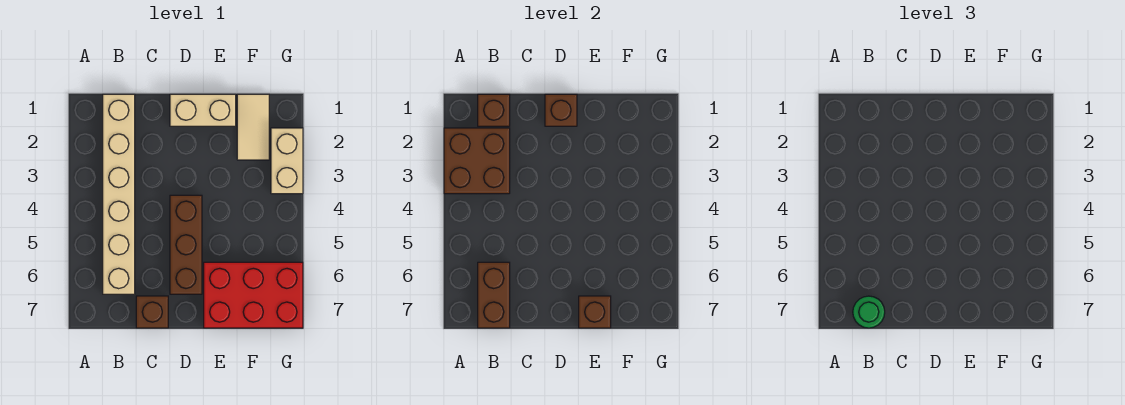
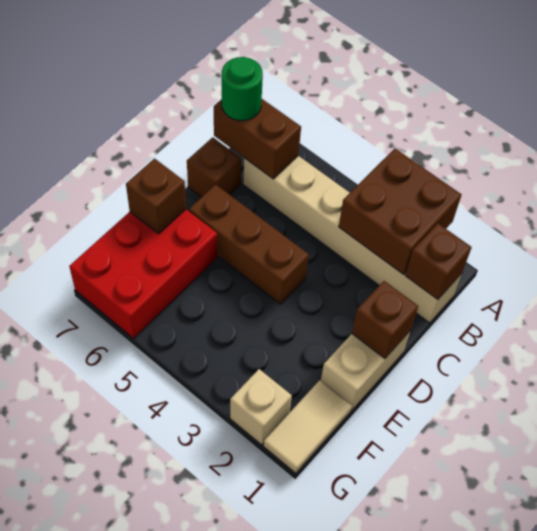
tan tile F1:F2 level 1 -> tan tile F1:G1 level 1
tan brick G2:G3 level 1 -> tan brick G2 level 1

